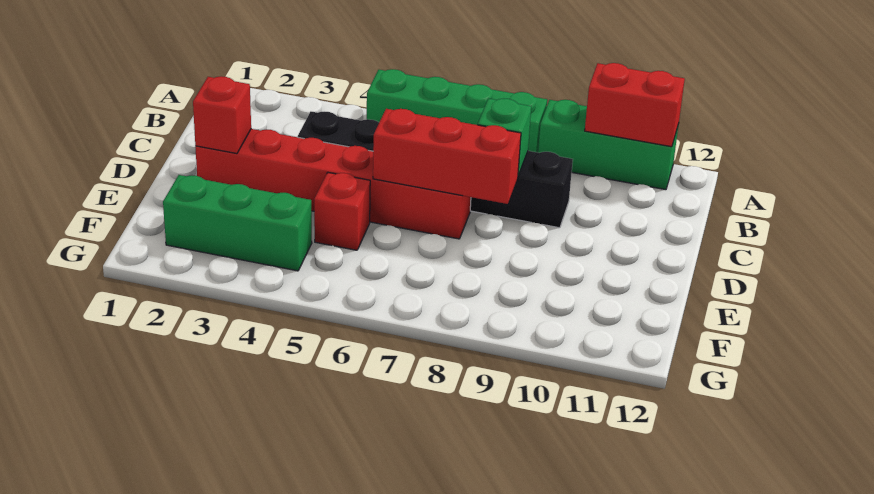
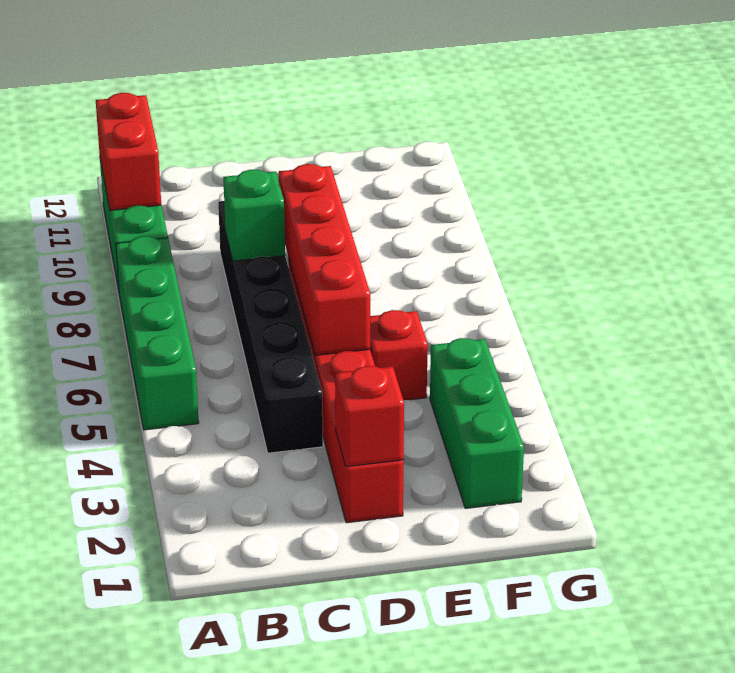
red brick D6:D8 level 2 -> red brick D5:D8 level 2

